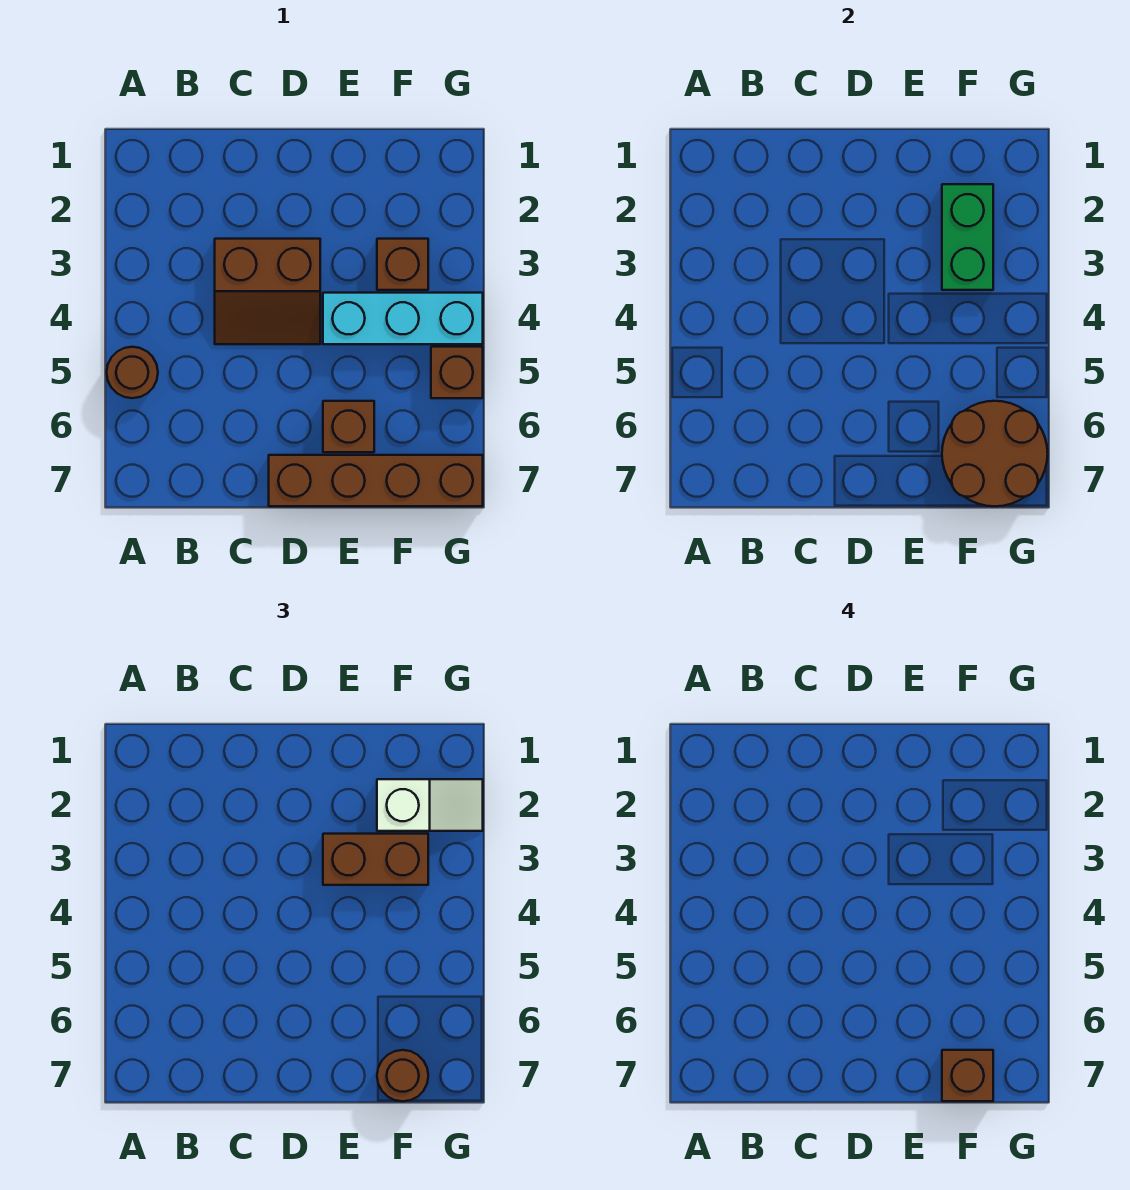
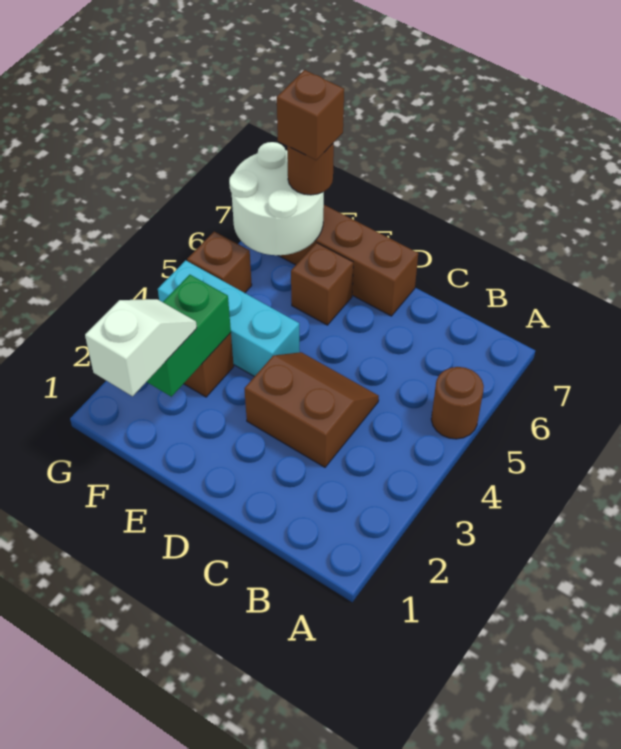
brown brick E3:F3 level 3 -> none
white slope F2:G2 level 3 top F -> white slope F1:F2 level 3 top 1
brown round brick F6:G7 level 2 -> white round brick F6:G7 level 2

